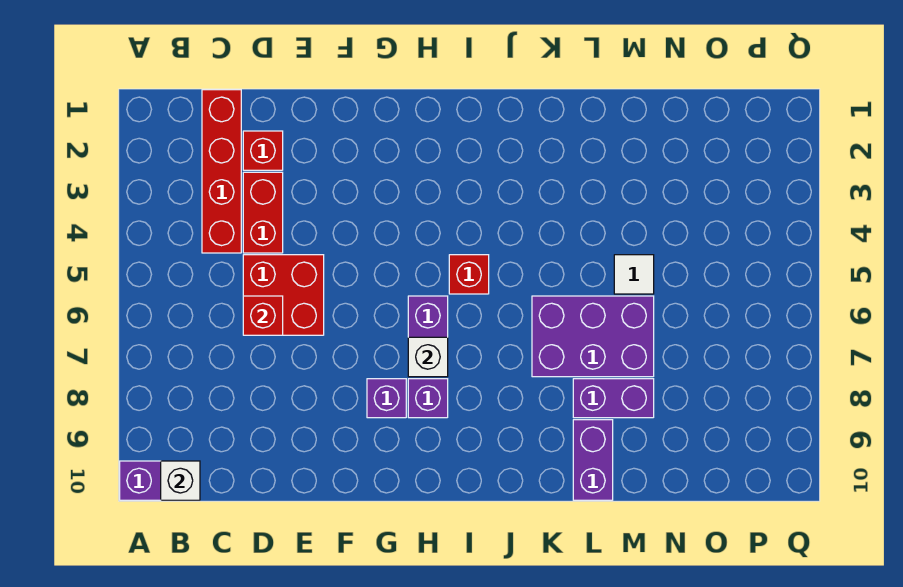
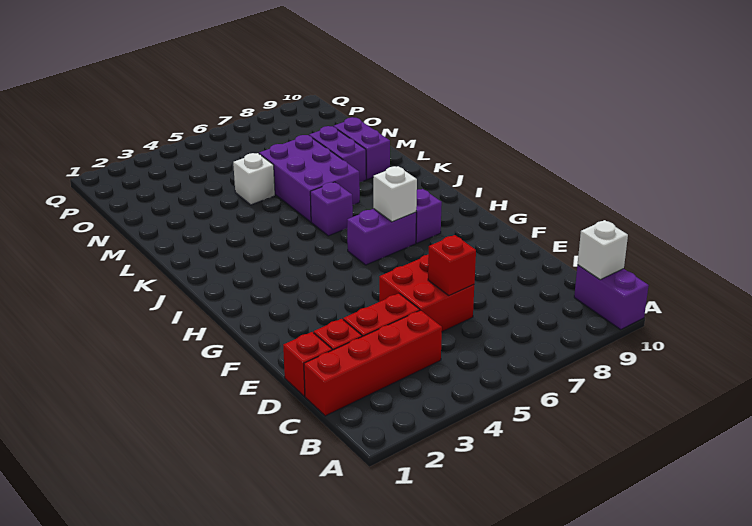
purple brick G8 level 1 -> purple brick J6 level 1
red brick I5 level 1 -> red brick D1 level 1
purple brick L9:L10 level 1 -> purple brick L9:M9 level 1
white tile M5 level 1 -> white brick M5 level 1

